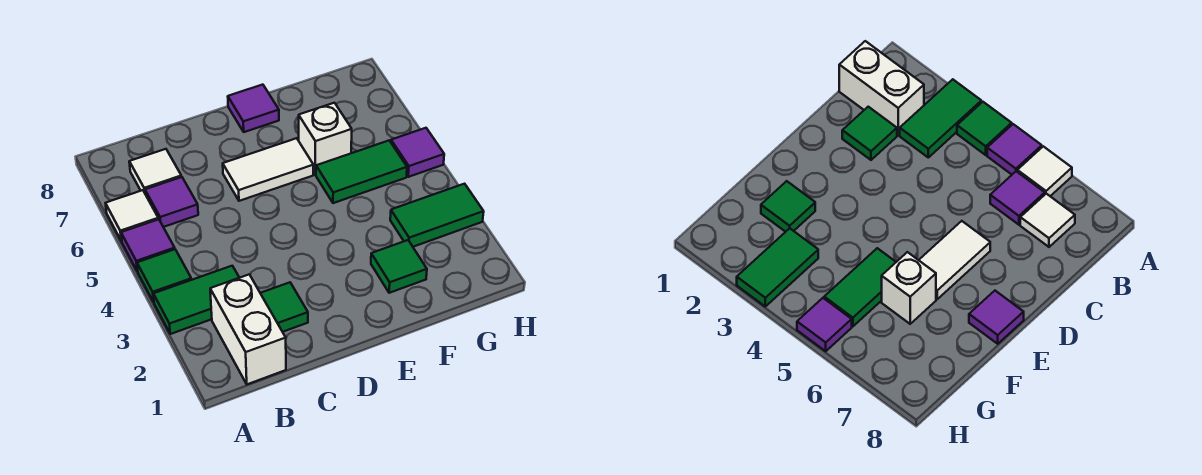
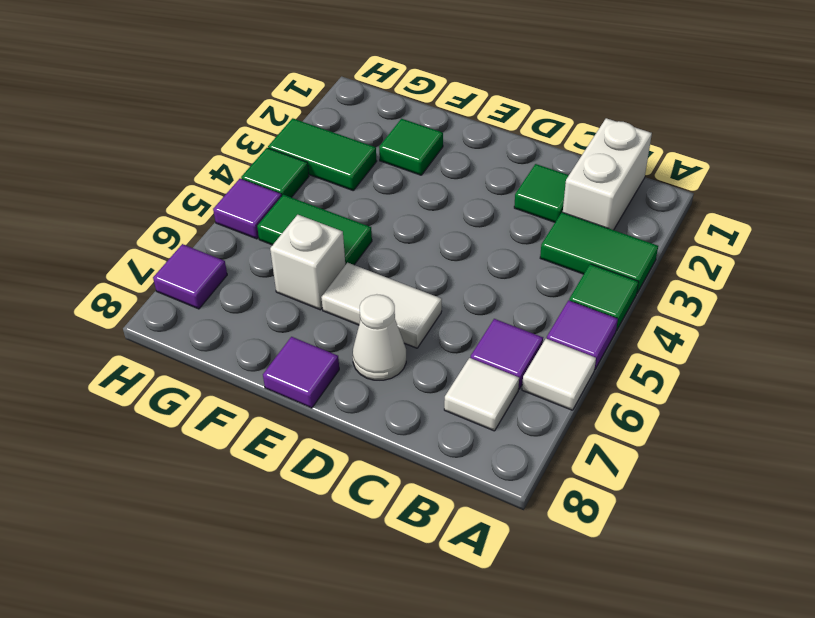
none -> white cone D7 level 1
none -> green tile H4 level 1
none -> purple tile H7 level 1

